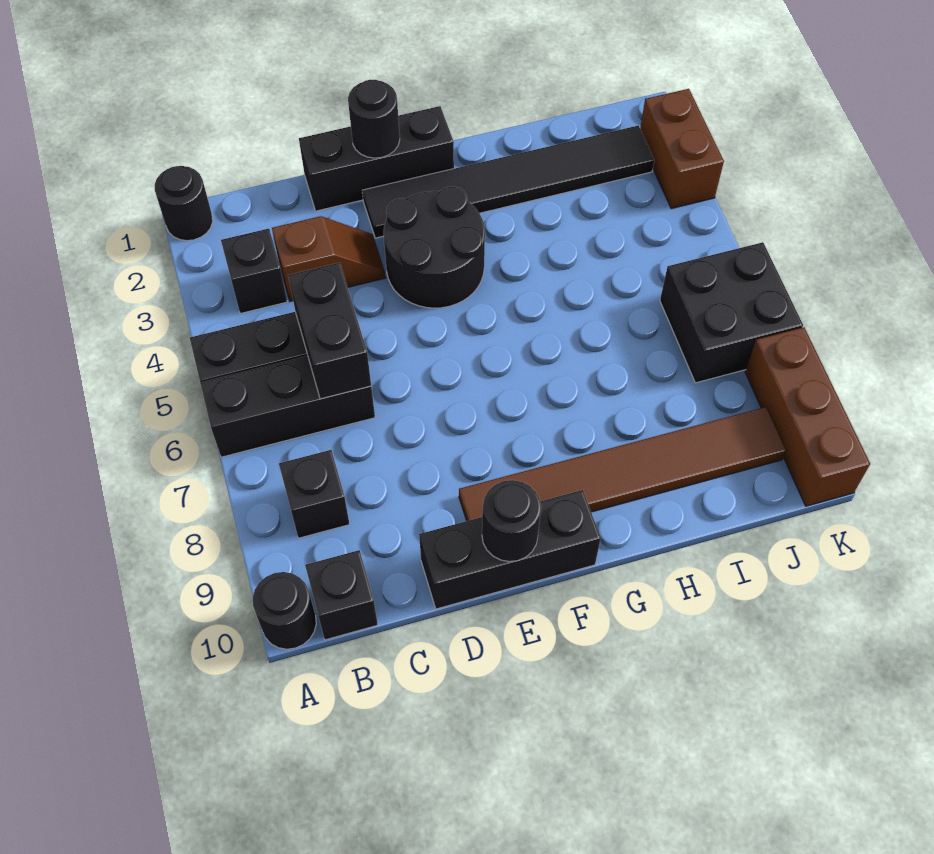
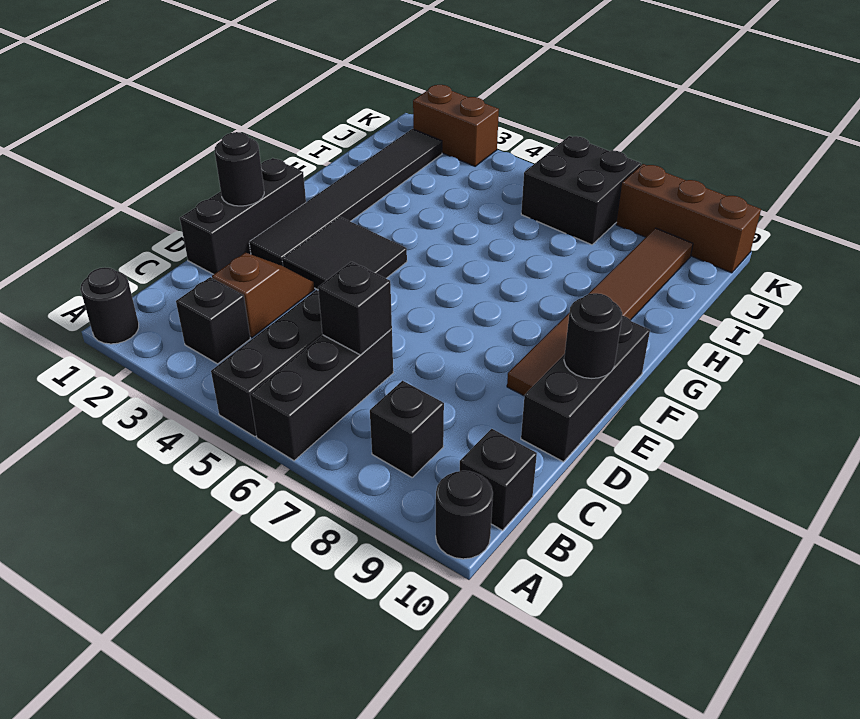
black brick C5:C6 level 2 -> black brick C6 level 2
black round brick E3:F4 level 1 -> black tile E3:F4 level 1

